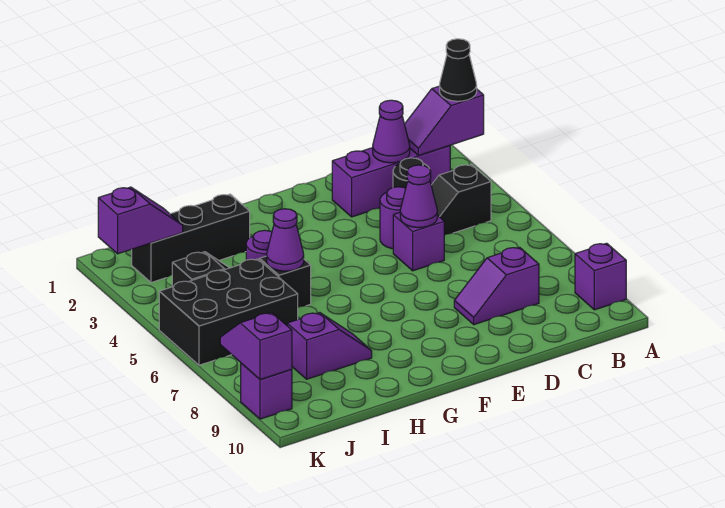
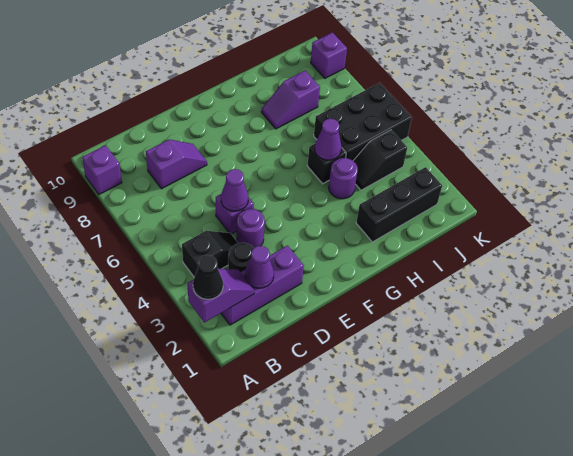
purple slope J2:K2 level 2 top K -> none
purple slope K8:K9 level 2 top 9 -> none

